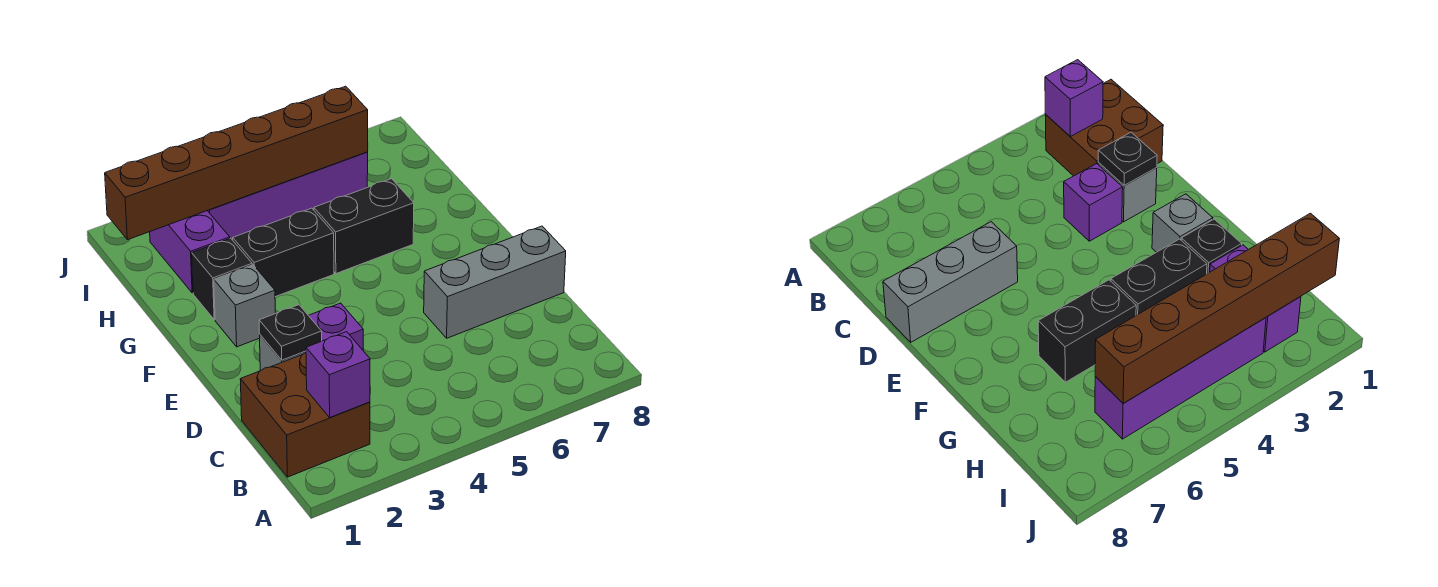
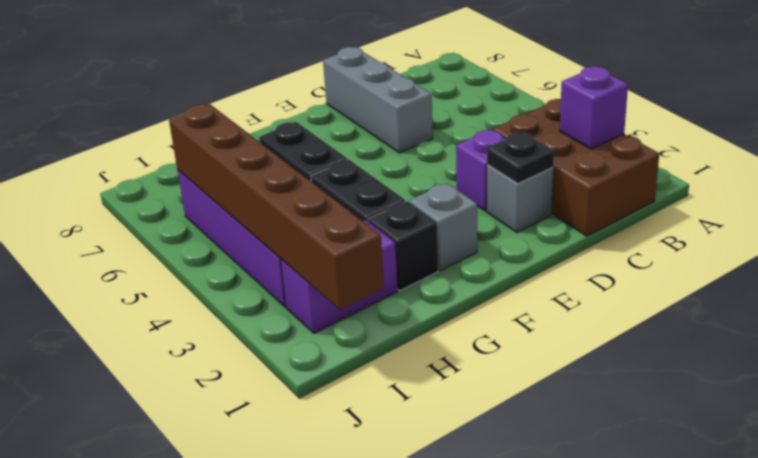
brown brick B1:C2 level 1 -> brown brick B1:C3 level 1

